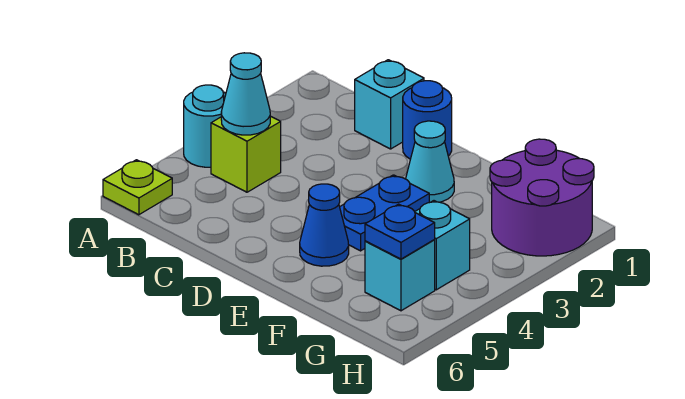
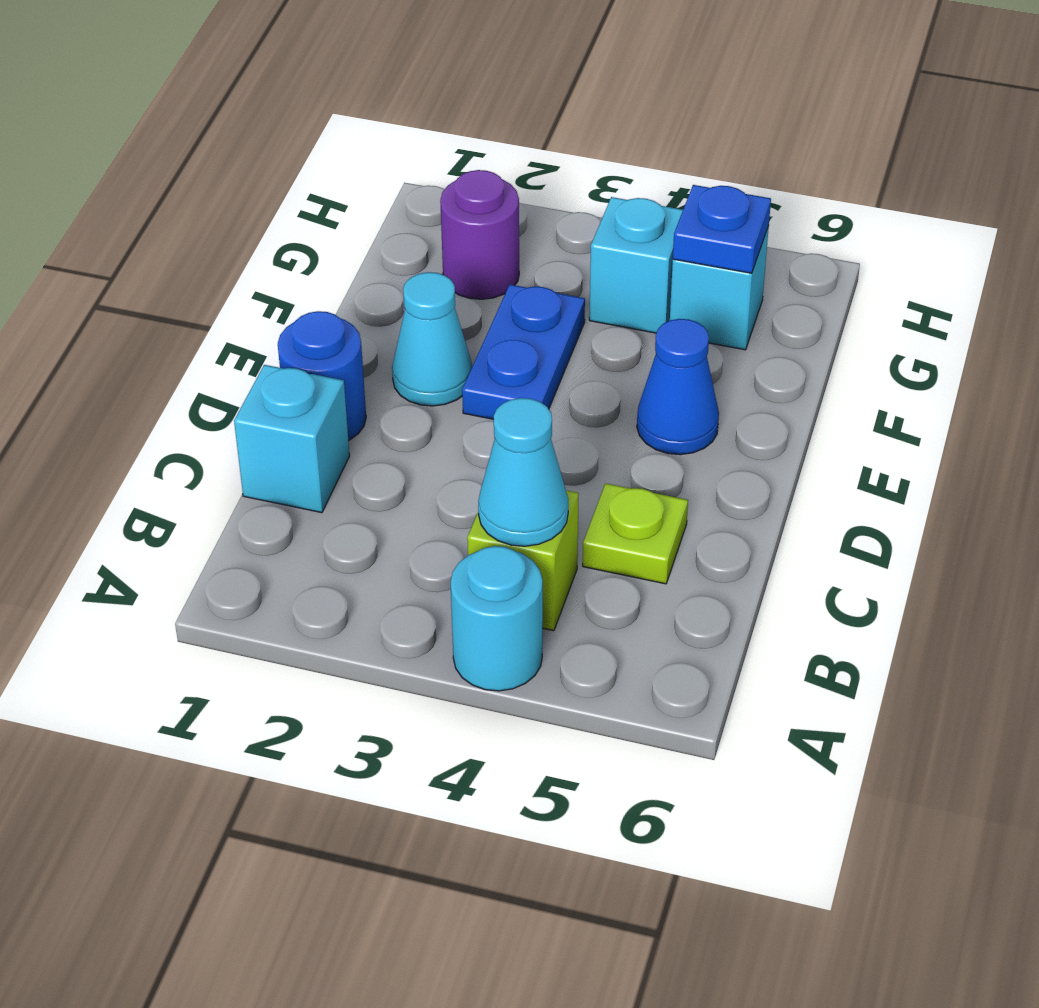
lime plate A6 level 1 -> lime plate C5 level 1
blue plate E3:E4 level 1 -> blue plate E3:F3 level 1
purple round brick G1:H2 level 1 -> purple round brick G2 level 1

